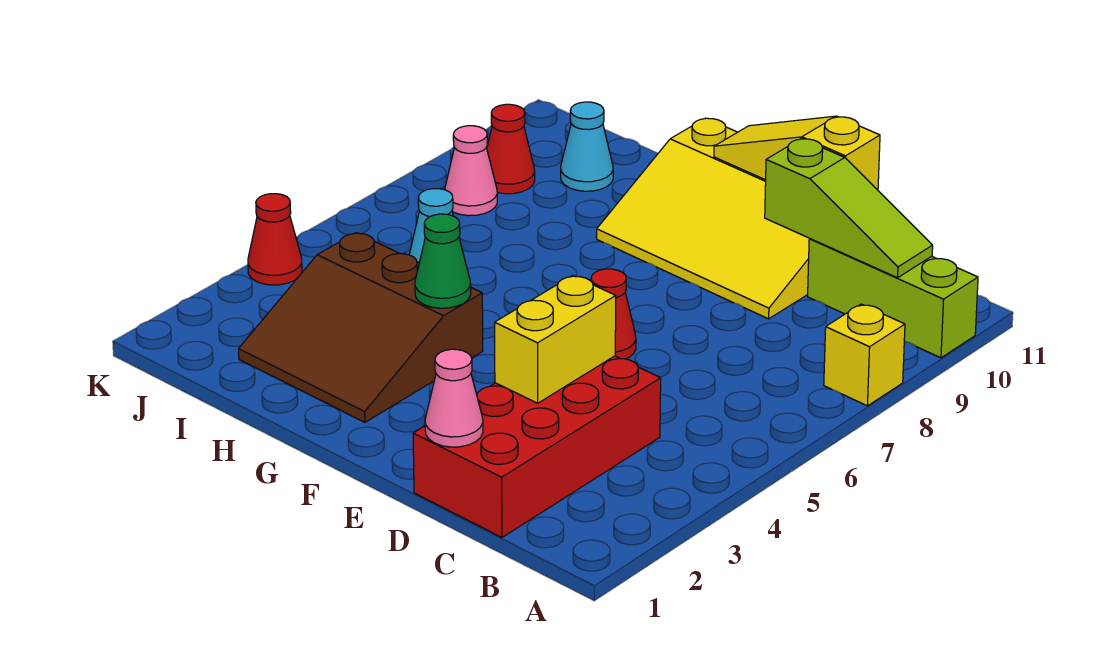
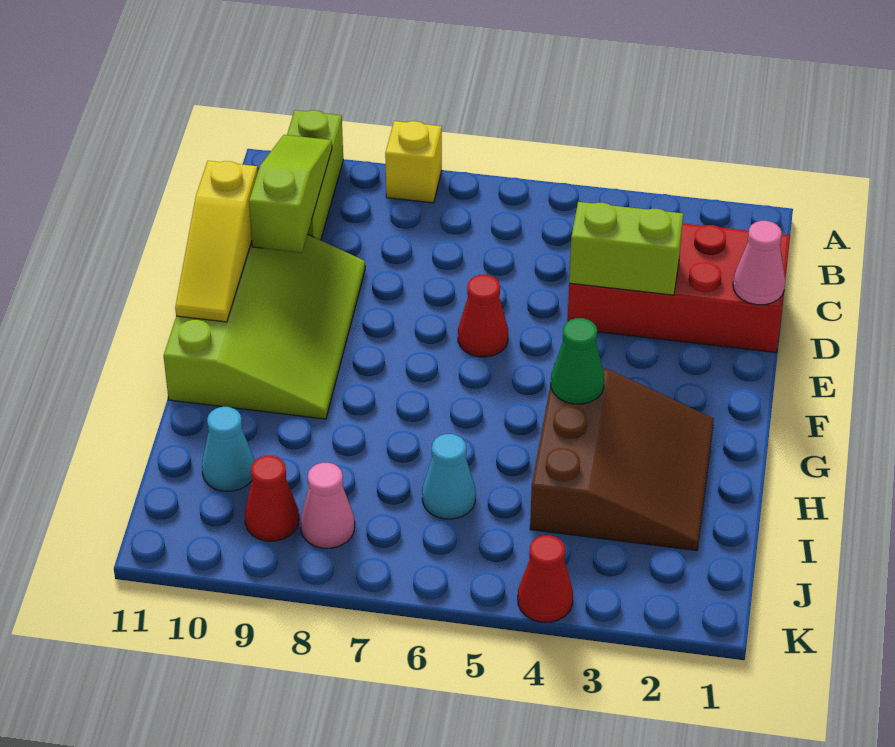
yellow brick D3:D4 level 2 -> lime brick D3:D4 level 2
yellow slope D9:G11 level 1 top 11 -> lime slope D9:G11 level 1 top 11

